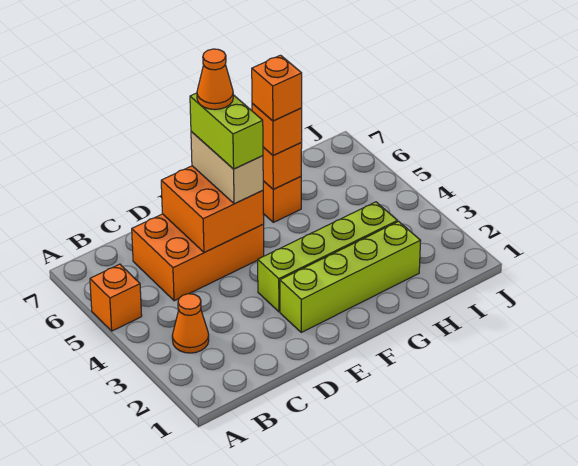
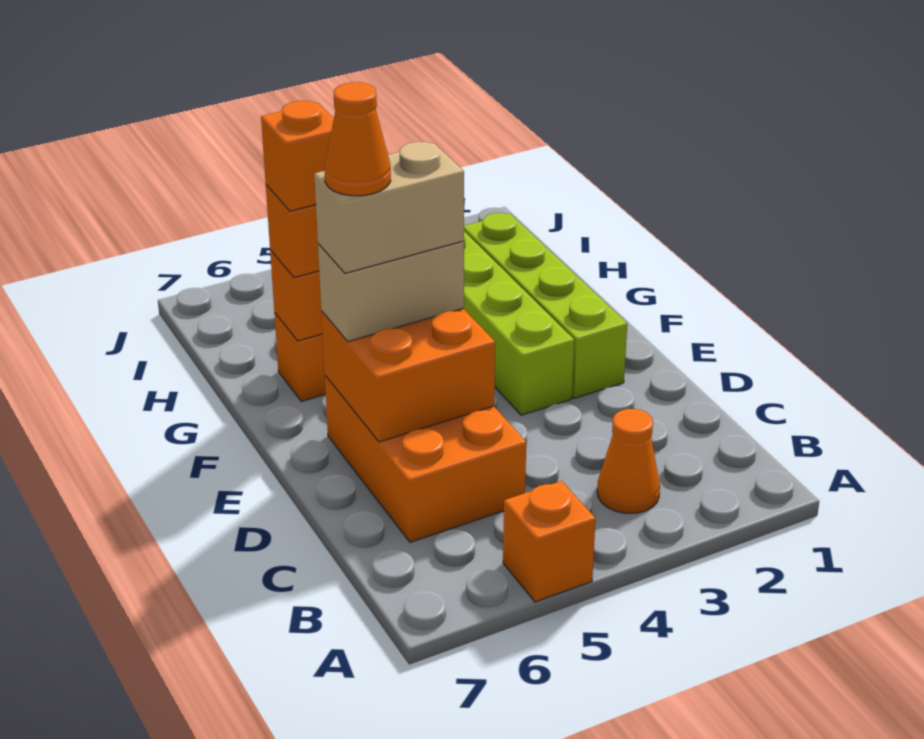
lime brick E5:E6 level 4 -> tan brick E5:E6 level 4

